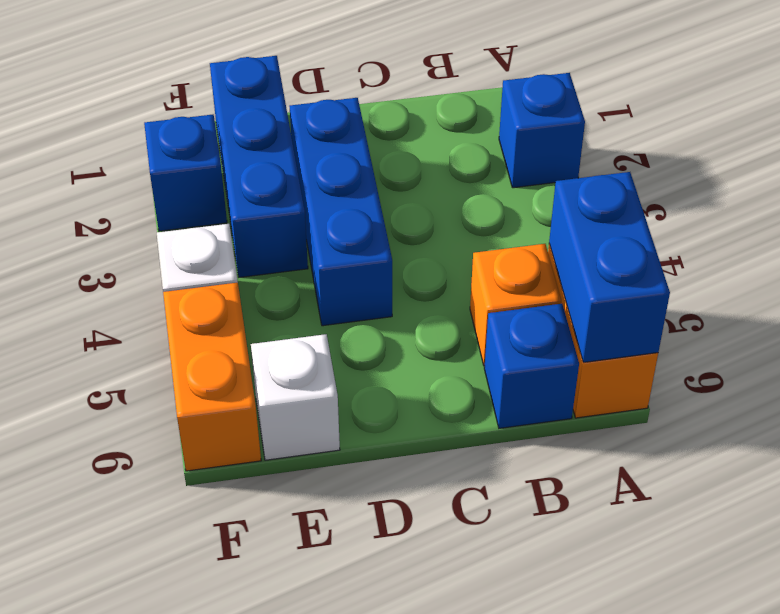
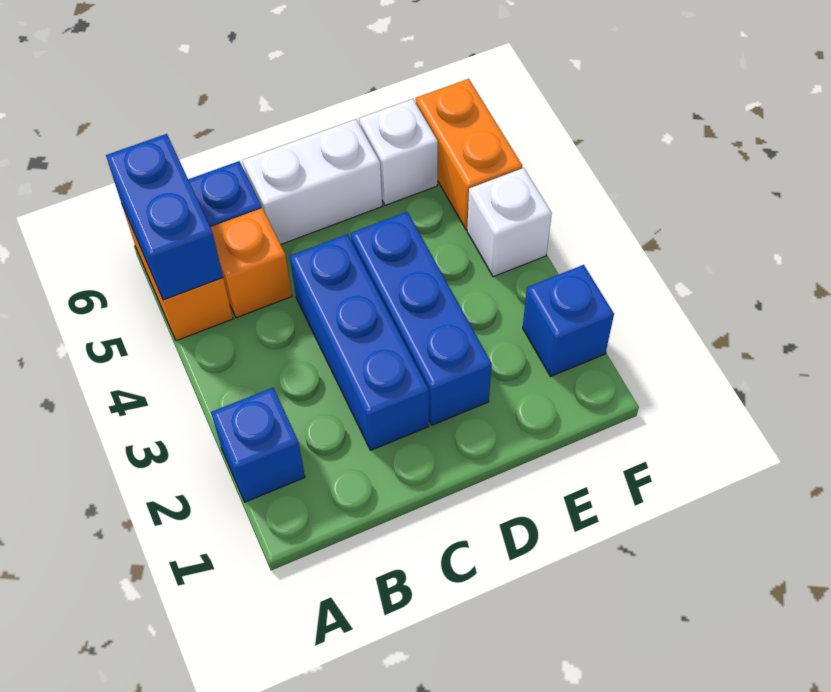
none -> white brick C6:D6 level 1
blue brick E1:E3 level 1 -> blue brick C2:C4 level 1

